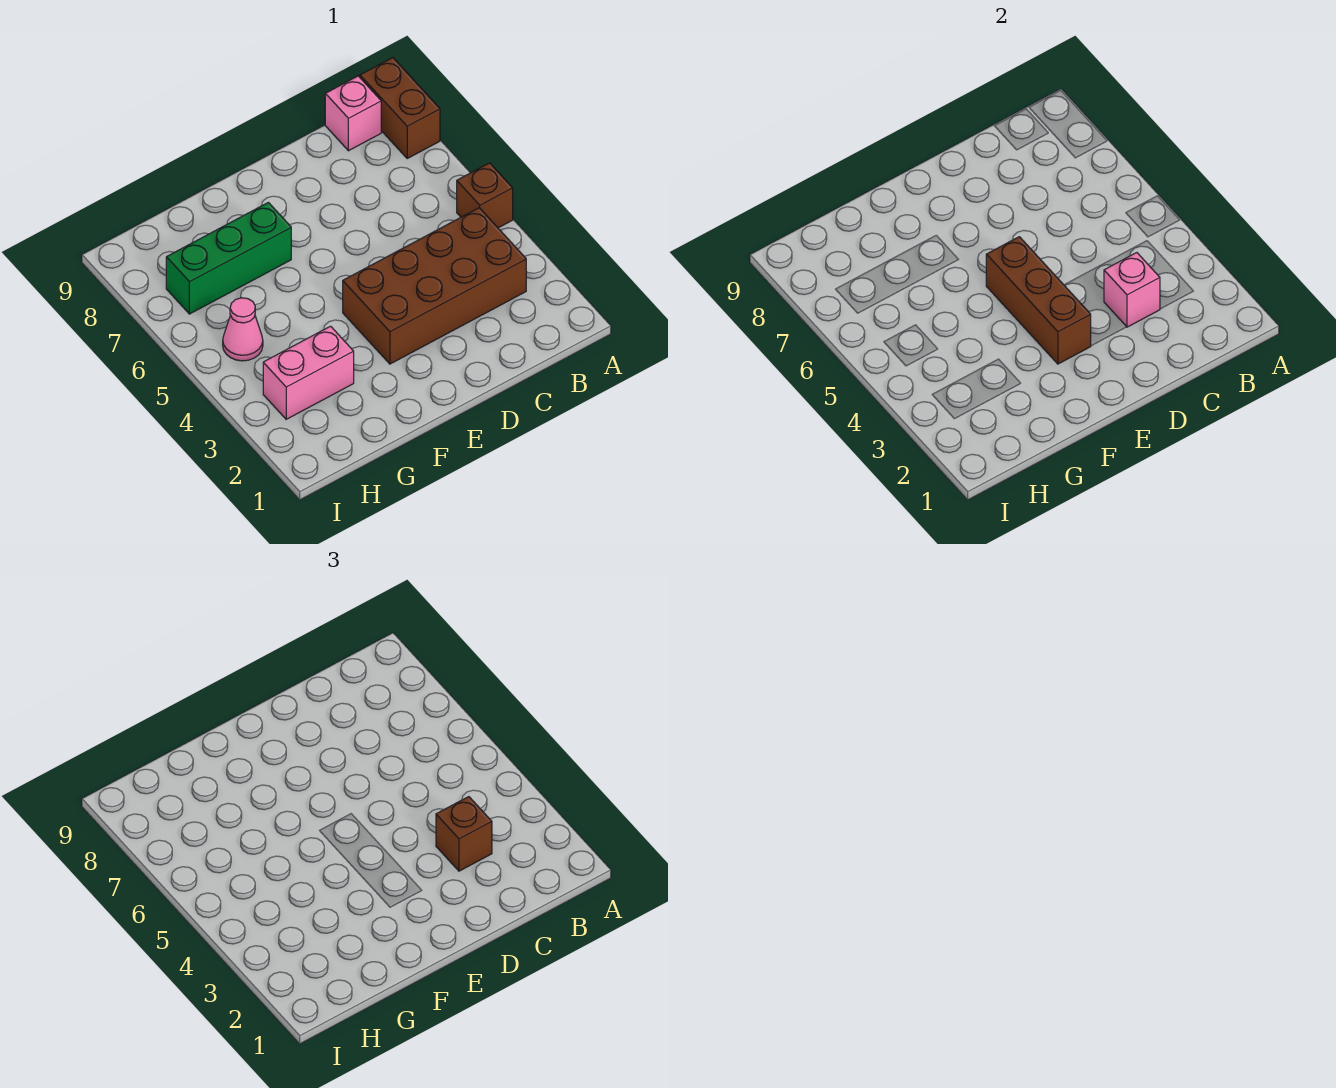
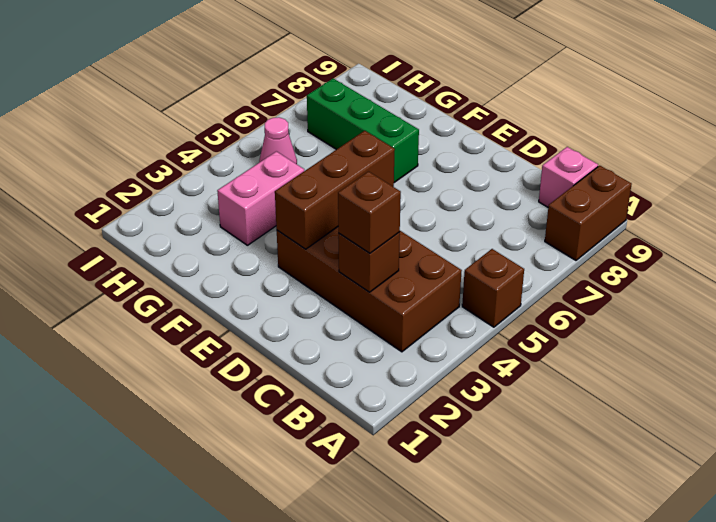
pink brick C3 level 2 -> brown brick C3 level 2
pink brick G3:H3 level 1 -> pink brick G3:G4 level 1

